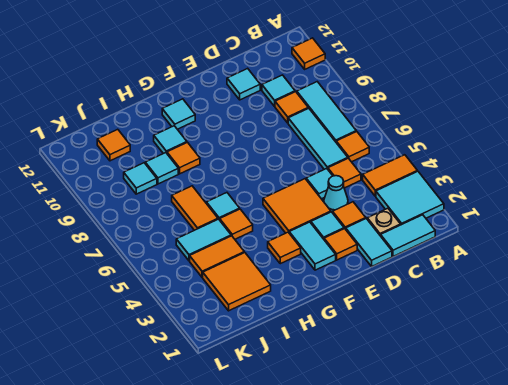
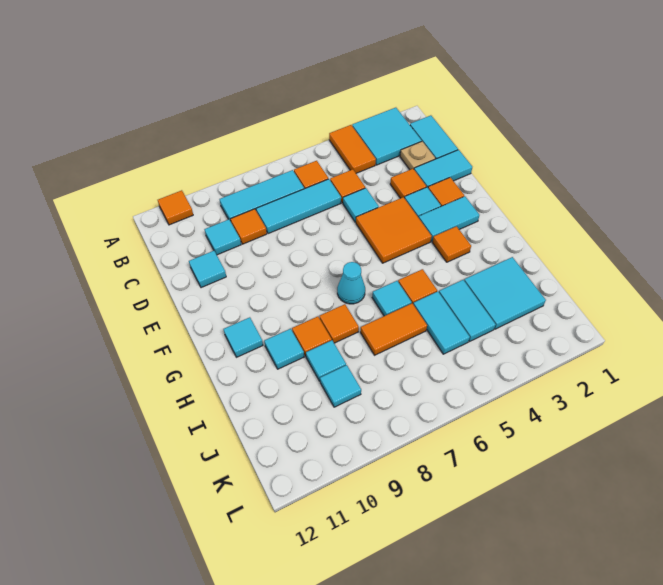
cyan cone D4 level 1 -> cyan cone G7 level 1
orange tile I2:J3 level 1 -> cyan tile I2:J3 level 1
orange tile I4:J4 level 1 -> cyan tile I4:J4 level 1
orange tile J11 level 1 -> orange tile H8 level 1

